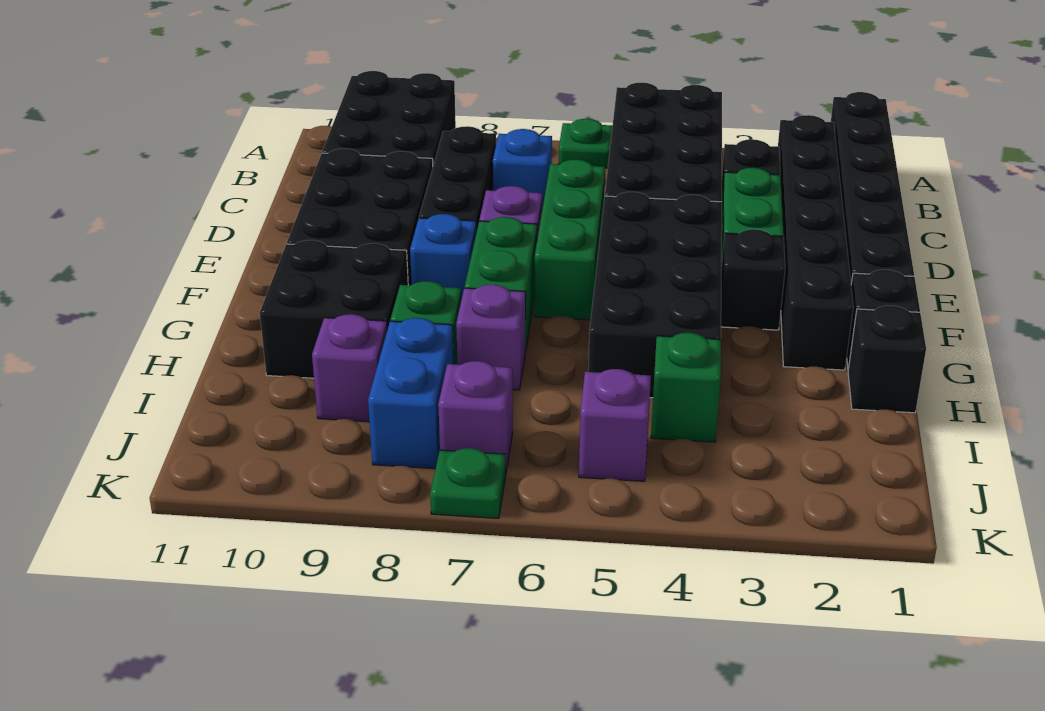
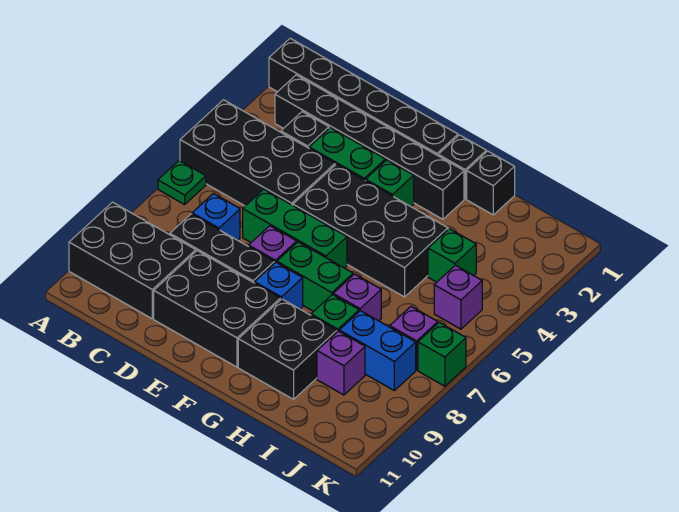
black brick F3 level 1 -> green brick F3 level 1
green plate K7 level 1 -> green brick K7 level 1

